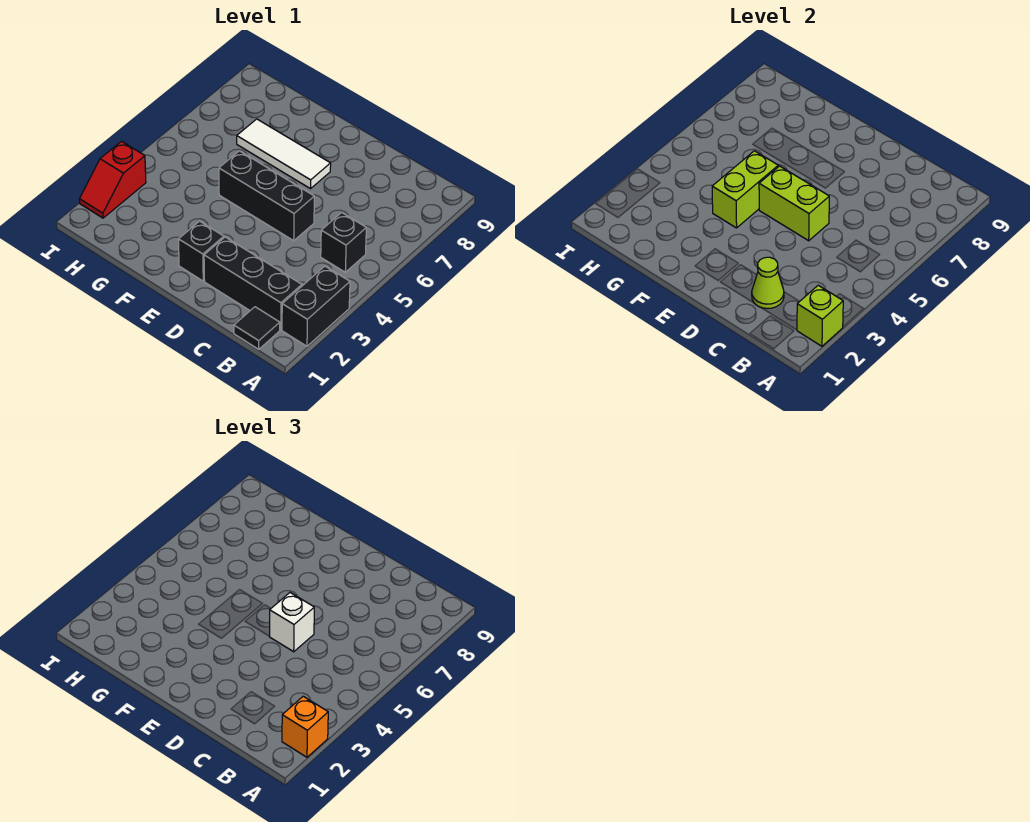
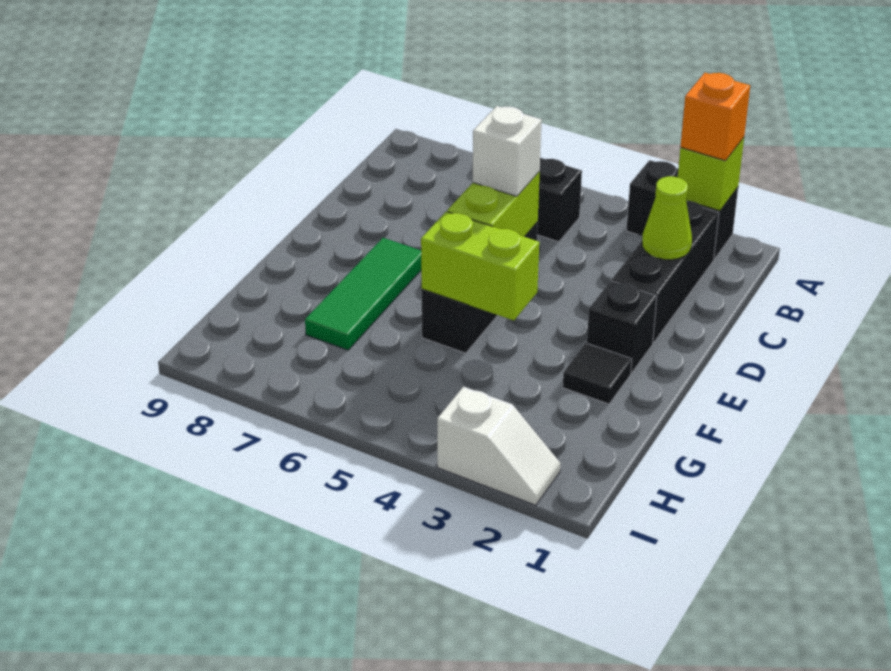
black tile B1 level 1 -> black tile F2 level 1
white tile E7:G7 level 1 -> green tile E7:G7 level 1
red slope I2:I3 level 1 top 3 -> white slope I2:I3 level 1 top 3

